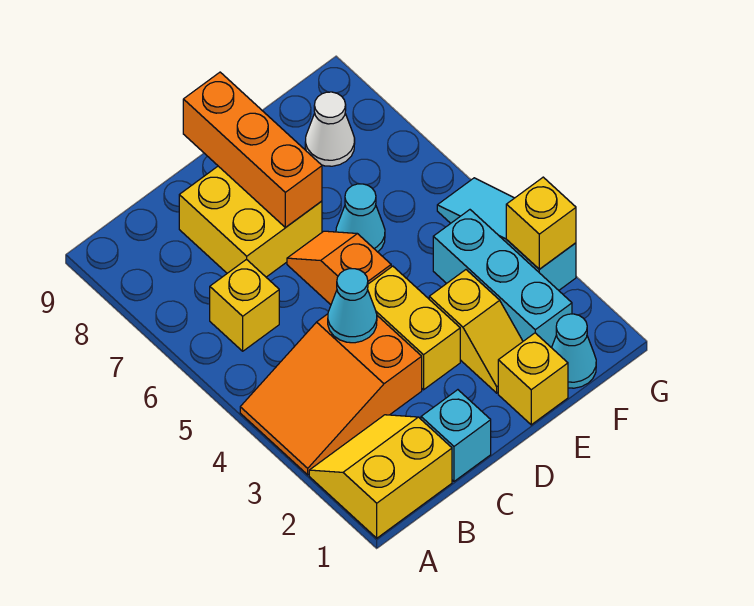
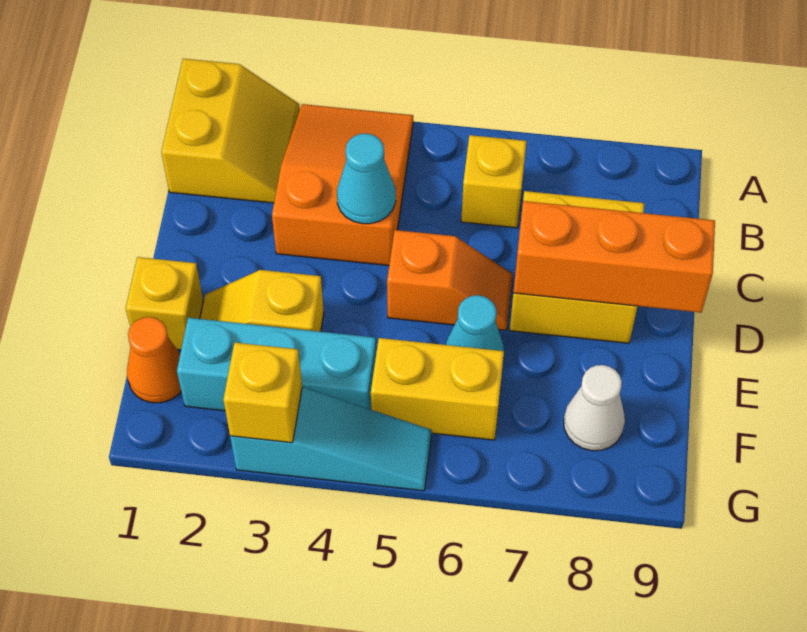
cyan brick C1 level 1 -> none
yellow brick D3:D4 level 1 -> yellow brick F5:F6 level 1
cyan cone F1 level 1 -> orange cone F1 level 1

